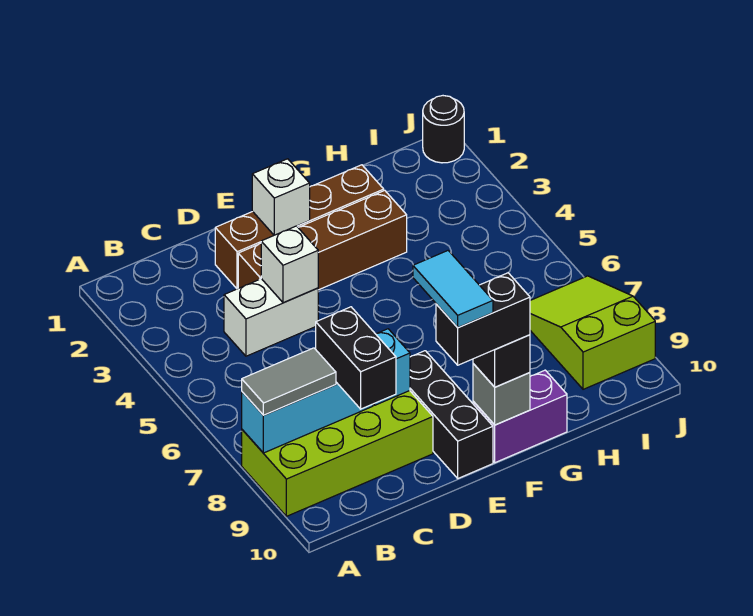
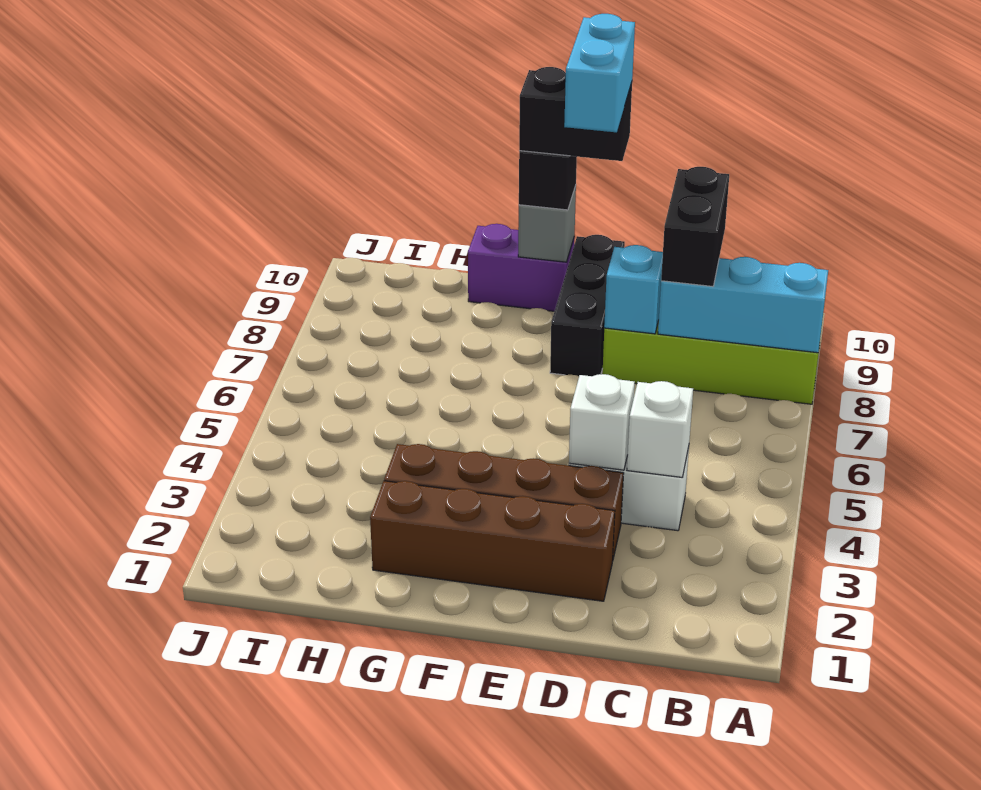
grey tile A8:B8 level 3 -> none
white brick E2 level 2 -> white brick C4 level 2
cyan tile E9:E10 level 5 -> cyan brick E9:E10 level 5
lime slope I7:J9 level 1 top 9 -> none
black round brick J1 level 1 -> none

